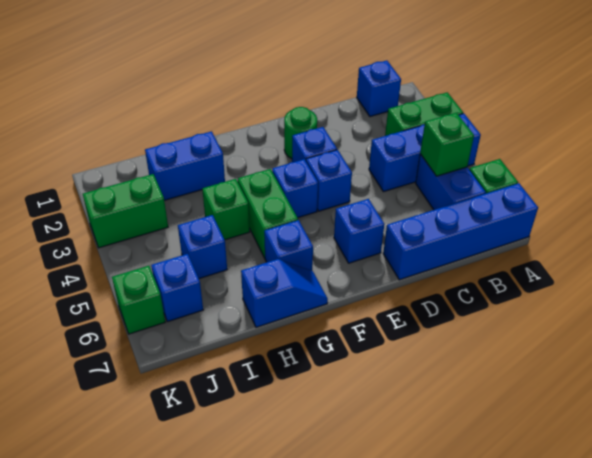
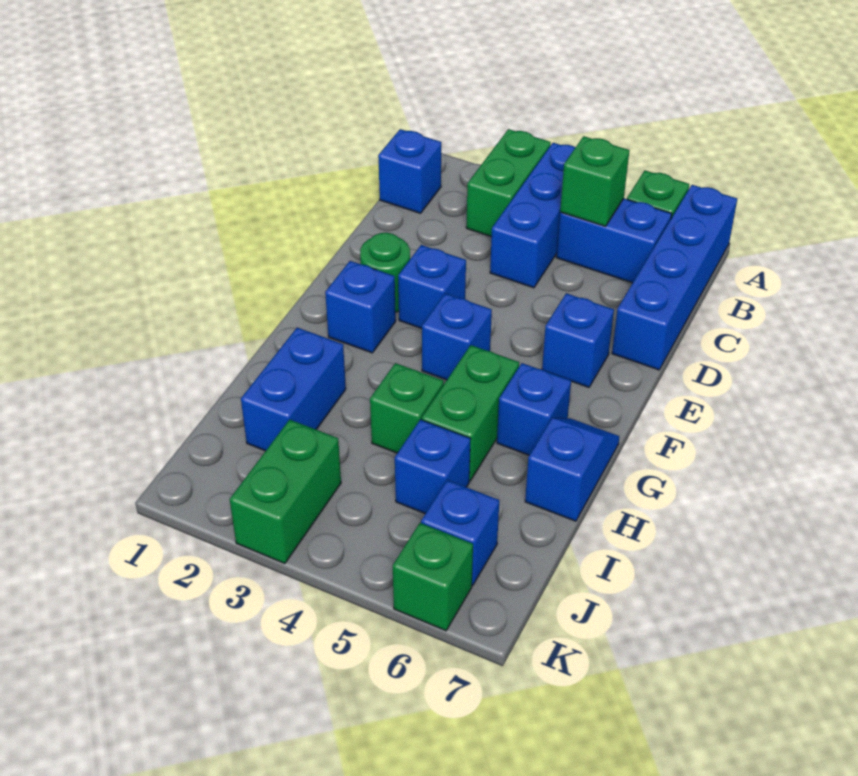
blue brick E4 level 1 -> blue brick F2 level 1
green brick G4:G5 level 1 -> green brick G5:H5 level 1

